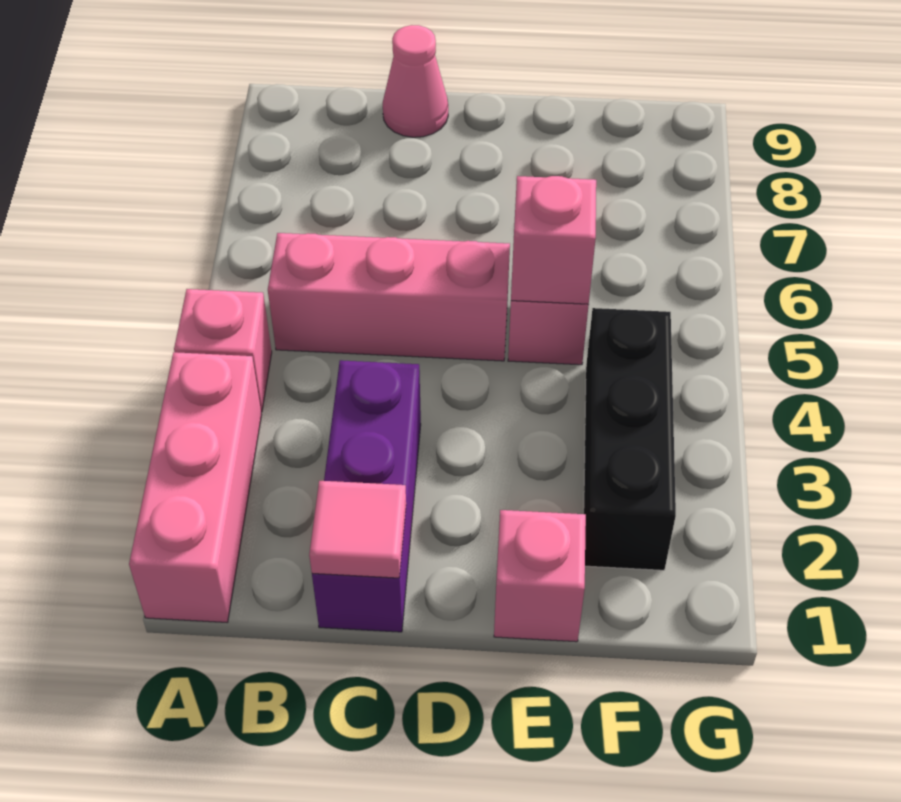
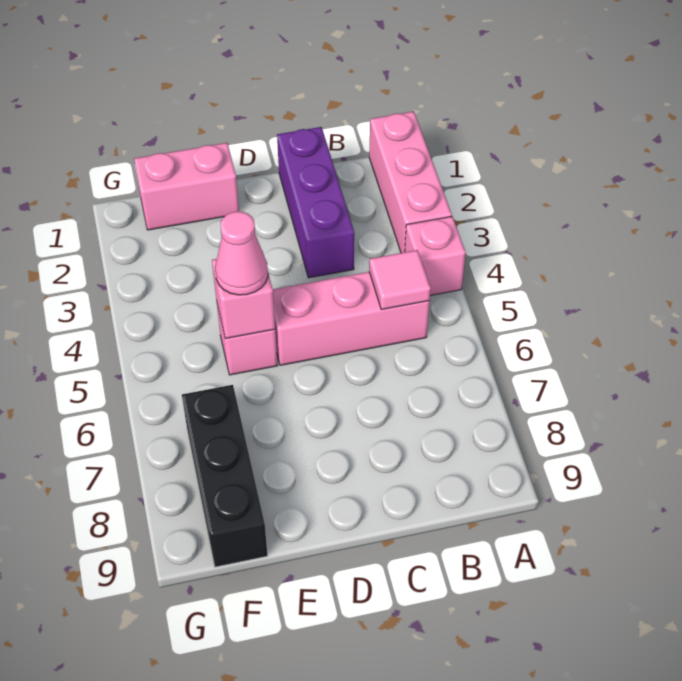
pink tile C1 level 2 -> pink tile B5 level 2
pink cone C9 level 1 -> pink cone E5 level 3
pink brick E1 level 1 -> pink brick E1:F1 level 1
black brick F2:F4 level 1 -> black brick F7:F9 level 1

